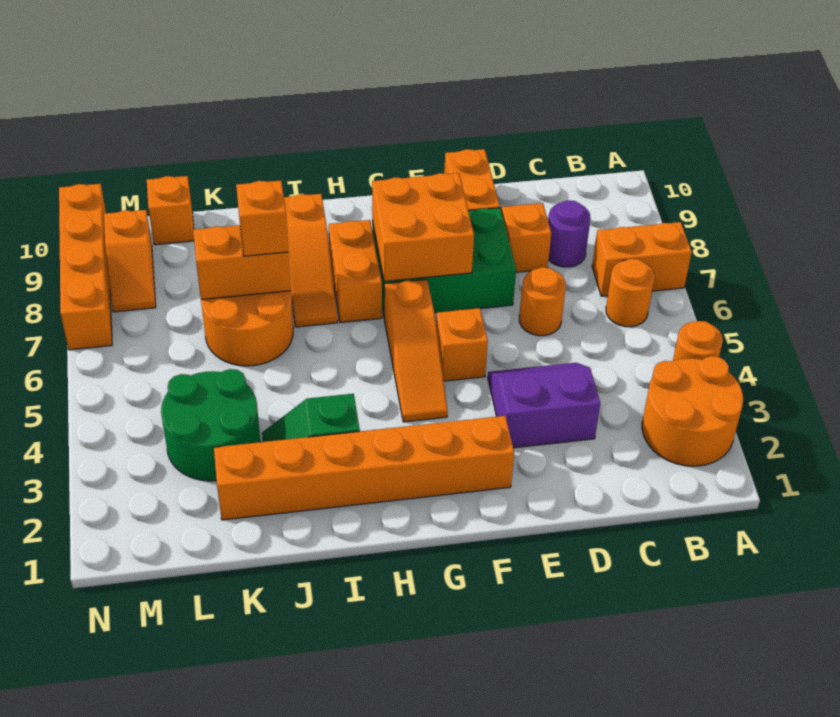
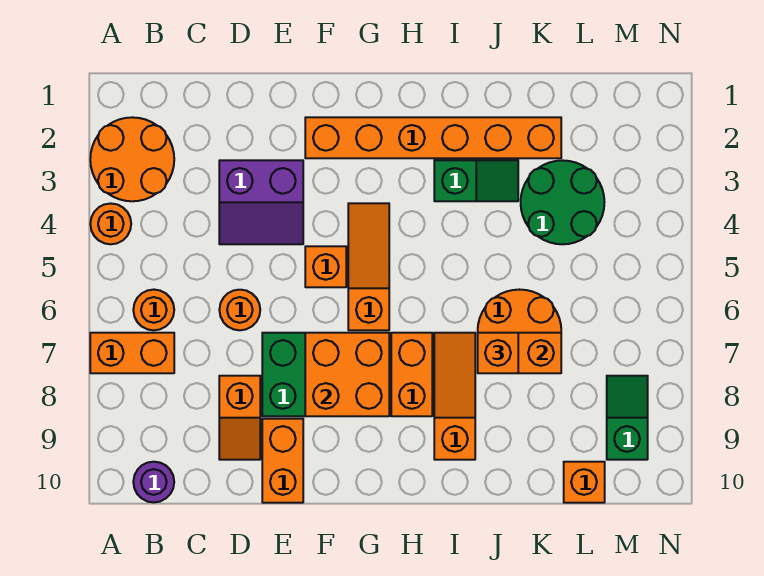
purple round brick C8 level 1 -> purple round brick B10 level 1
orange slope M8:M9 level 1 top 9 -> green slope M8:M9 level 1 top 9
orange brick N7:N10 level 1 -> none

